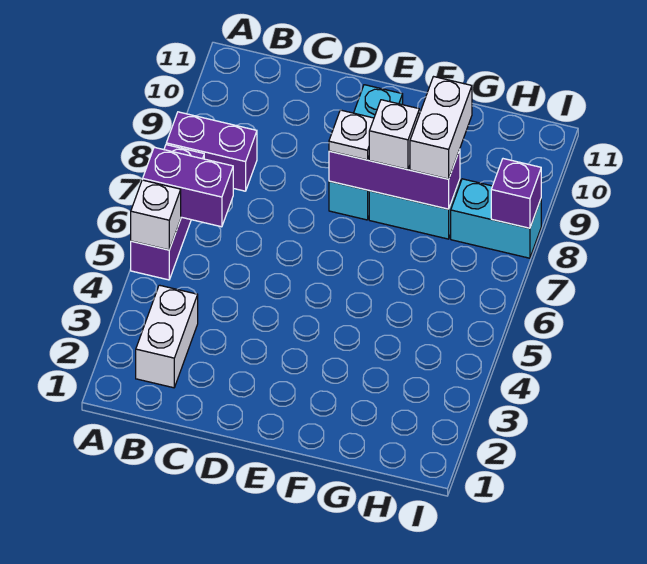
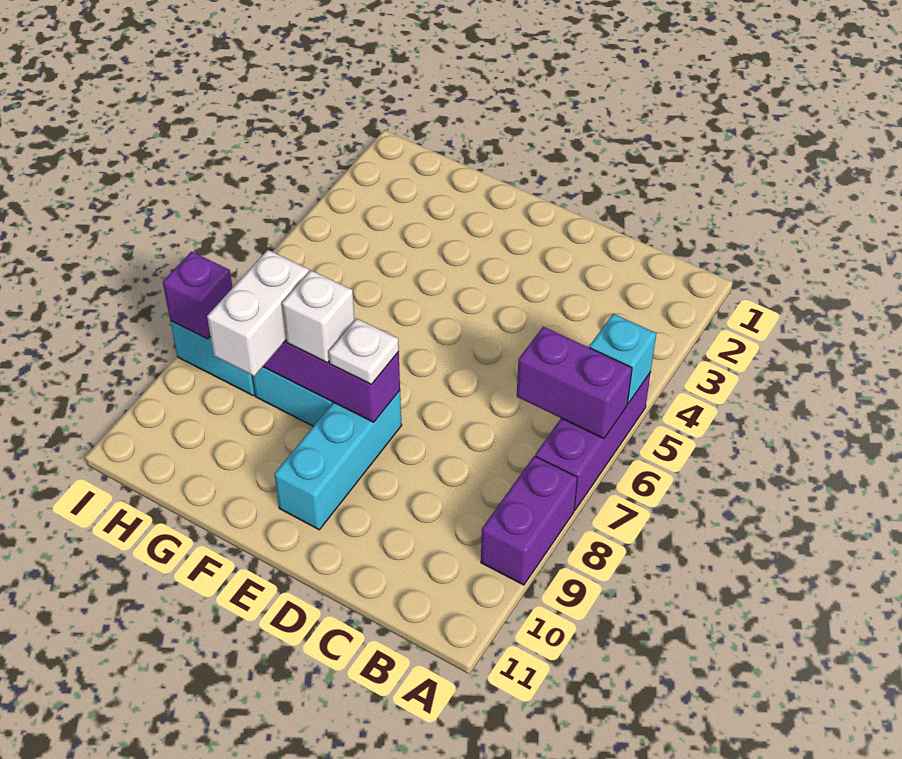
white brick A5 level 2 -> cyan brick A5 level 2
purple brick A8:B8 level 1 -> purple brick A8:A9 level 1
white brick B2:B3 level 1 -> none

